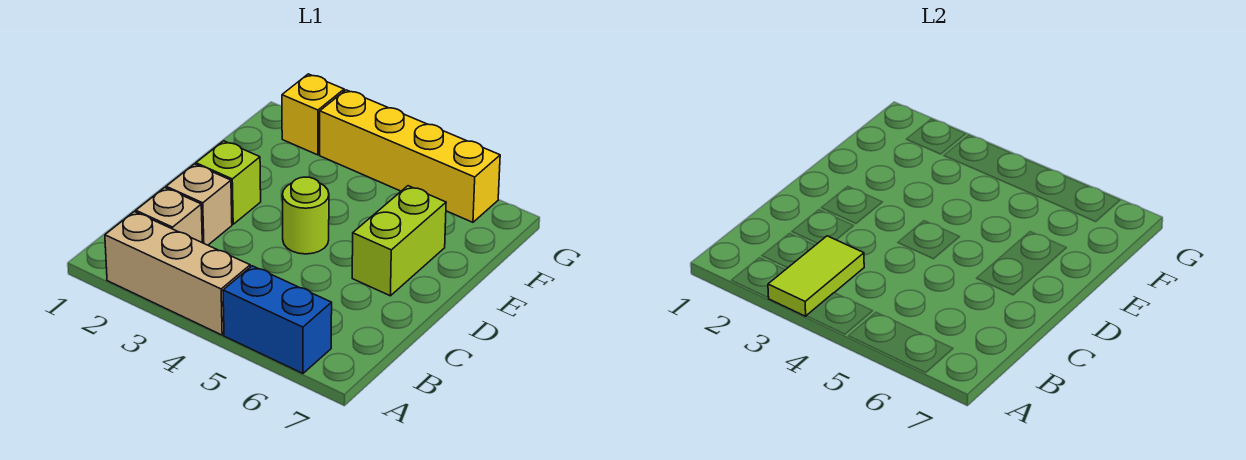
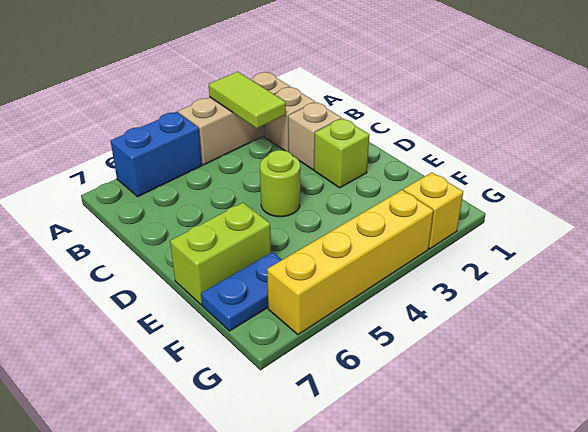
lime brick D6:E6 level 1 -> lime brick E6:E7 level 1
none -> blue plate F6:F7 level 1

